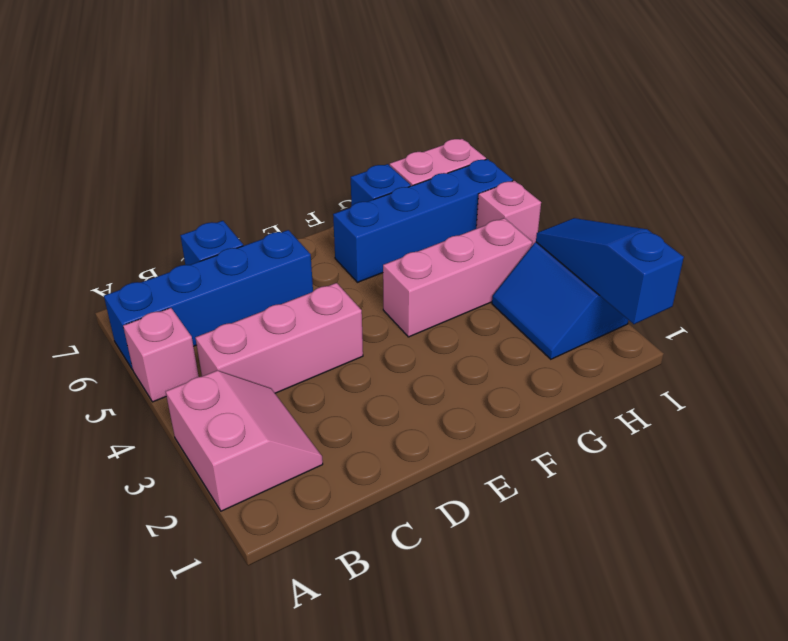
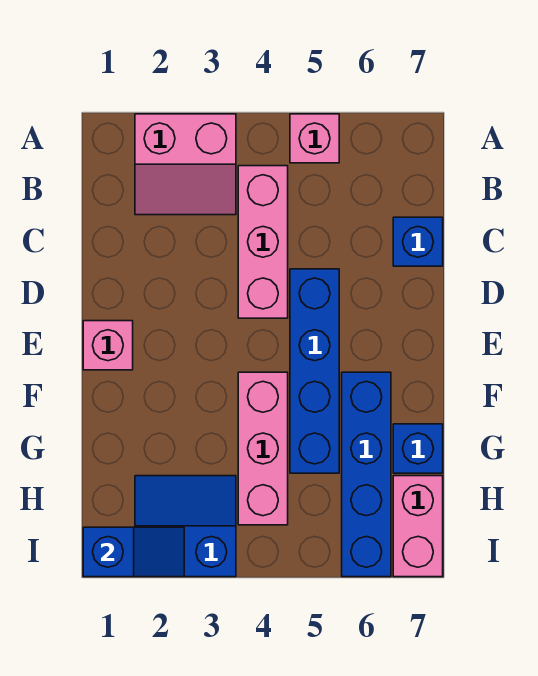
blue brick A6:D6 level 1 -> blue brick D5:G5 level 1
blue slope I1:I3 level 2 top 1 -> blue slope I1:I2 level 2 top 1
pink brick I5 level 1 -> pink brick E1 level 1

